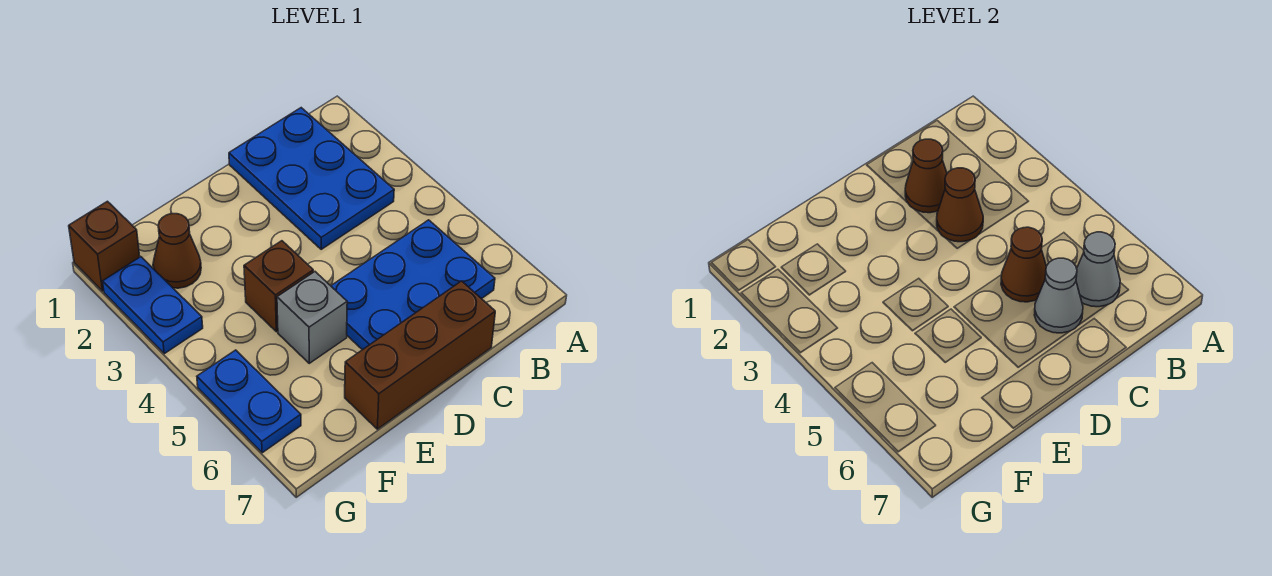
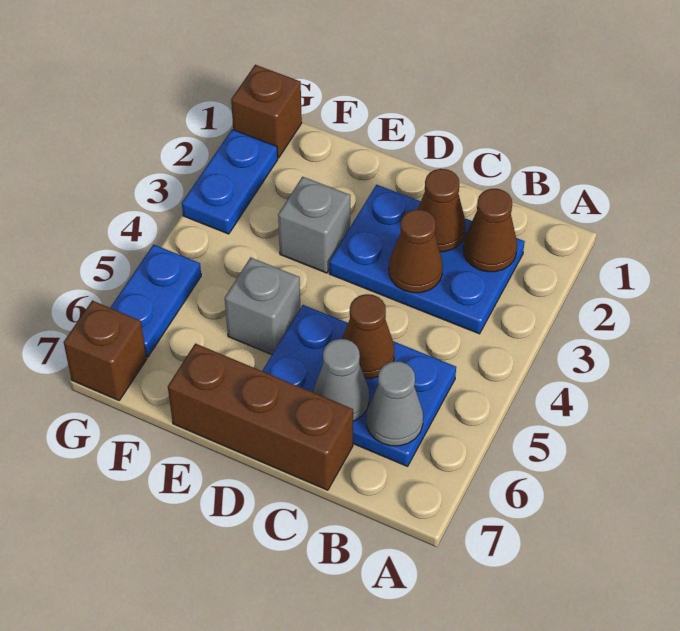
blue plate B1:C3 level 1 -> blue plate B2:D3 level 1
none -> grey brick E3 level 1
brown brick E4 level 1 -> brown brick G7 level 1
brown cone F2 level 1 -> brown cone B2 level 2

